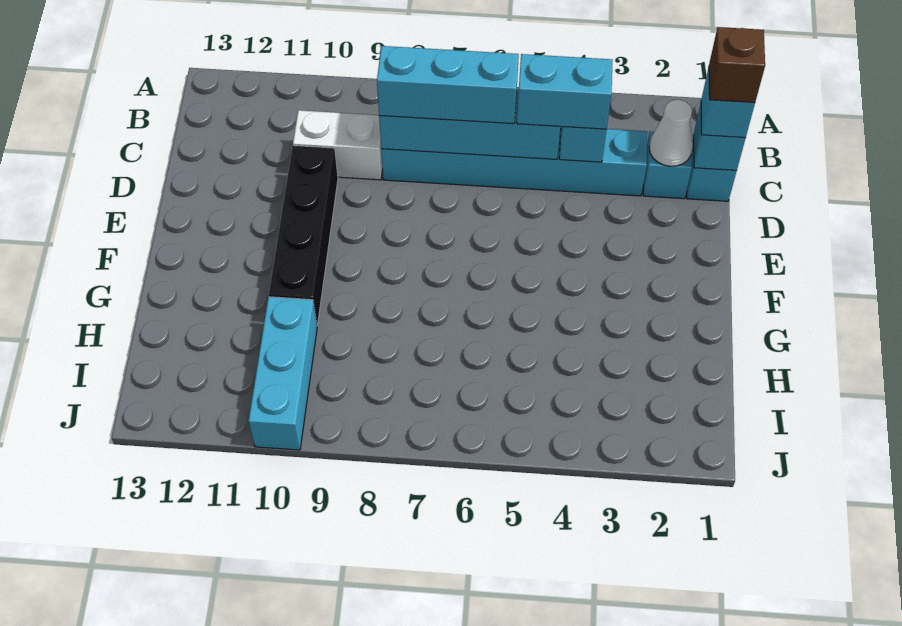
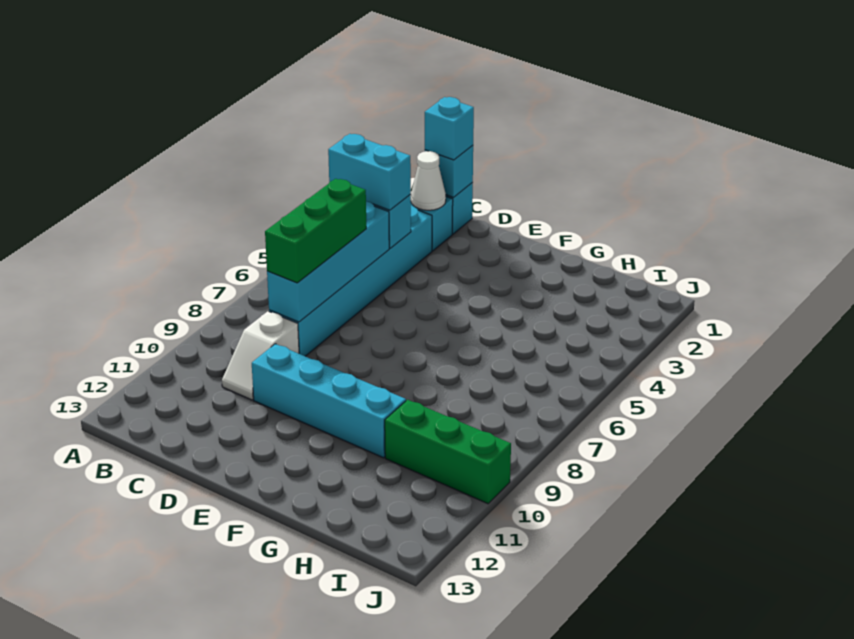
brown brick C1 level 4 -> none
cyan brick C4:C5 level 3 -> cyan brick B4:C4 level 3
cyan brick C6:C8 level 3 -> green brick C6:C8 level 3
white brick C9:C10 level 1 -> white slope C9:C10 level 1 top 9
black brick D10:G10 level 1 -> cyan brick D10:G10 level 1
cyan brick H10:J10 level 1 -> green brick H10:J10 level 1

